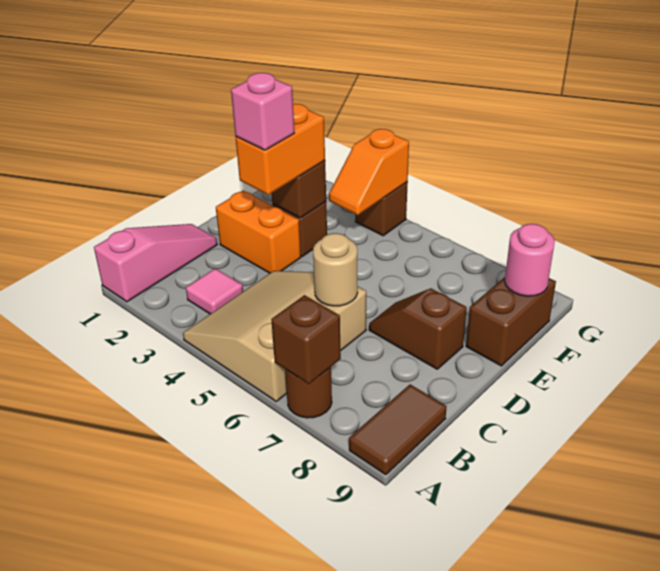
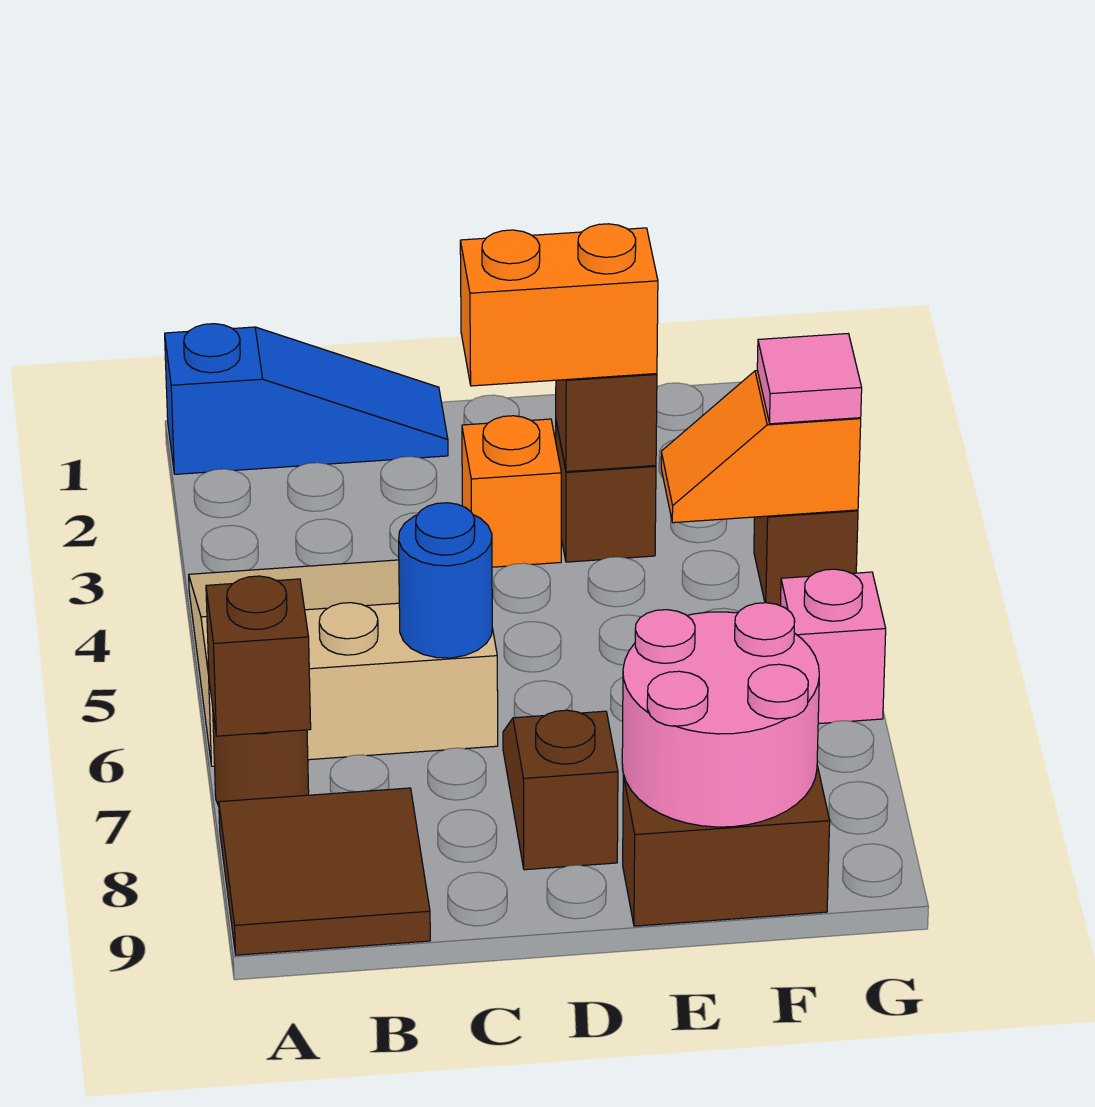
pink slope A1:C1 level 1 top A -> blue slope A1:C1 level 1 top A
brown tile A9:B9 level 1 -> brown tile A8:B9 level 1
pink tile B3 level 1 -> pink tile G4 level 3
tan round brick C6 level 2 -> blue round brick C6 level 2
orange brick D2:D3 level 1 -> orange brick D3 level 1
pink brick D3 level 4 -> pink brick G6 level 1
pink round brick F9 level 2 -> pink round brick E8:F9 level 2

